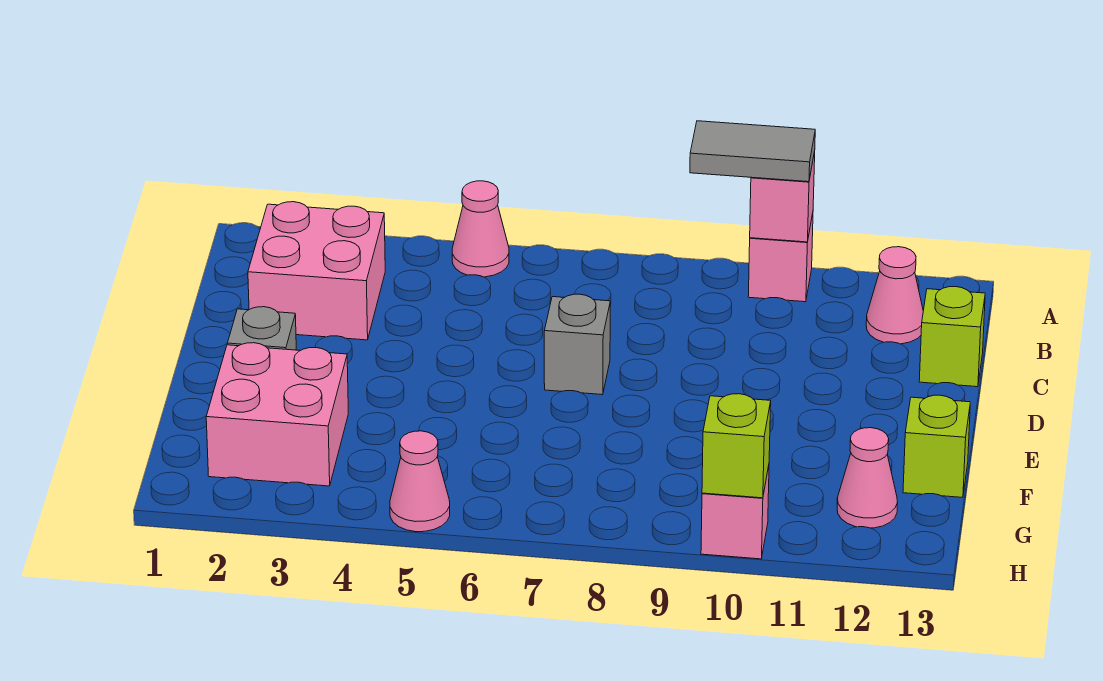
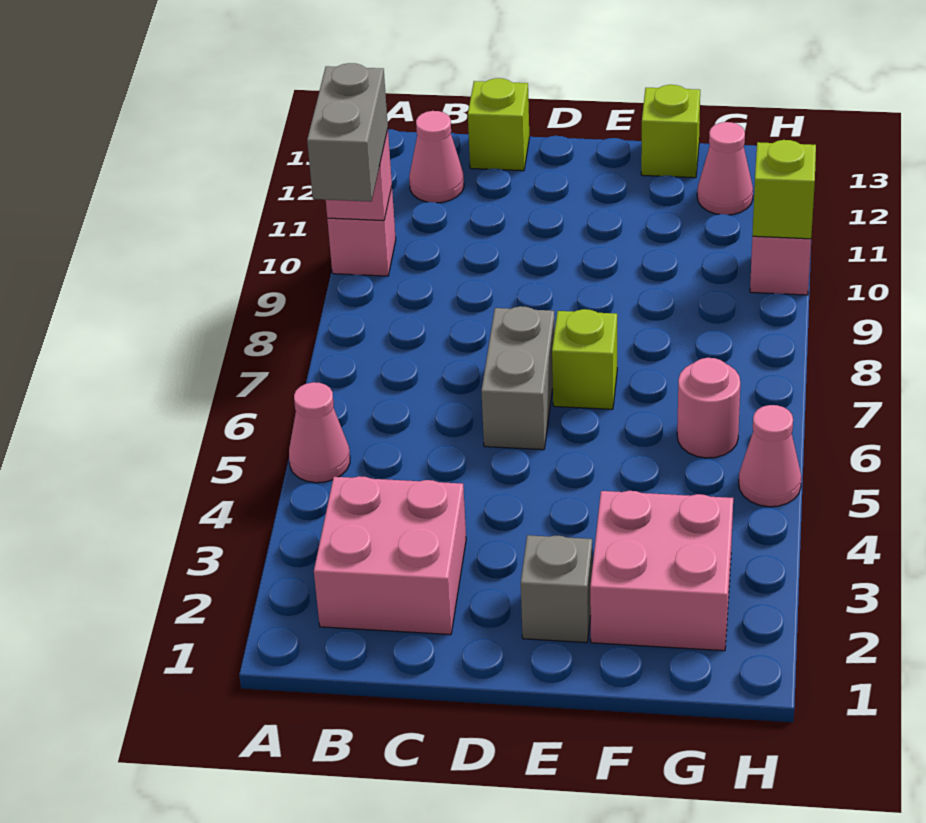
grey tile A9:A10 level 3 -> grey brick A9:A10 level 3
grey brick D7 level 1 -> grey brick D6:D7 level 1
none -> lime brick E7 level 1
none -> pink round brick G6 level 1

